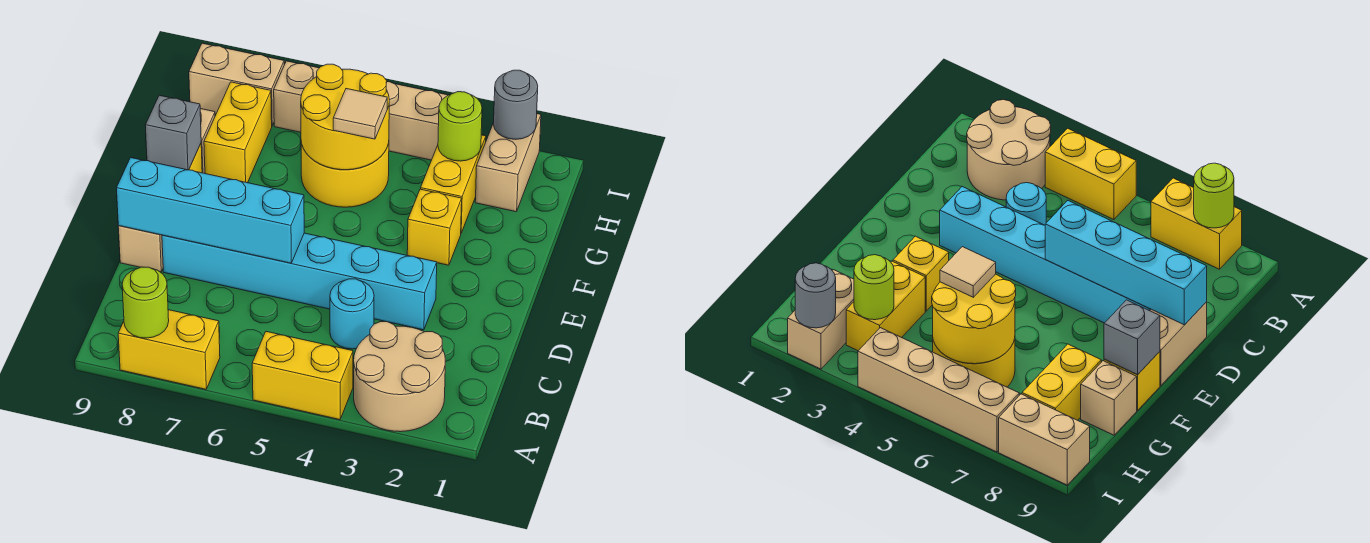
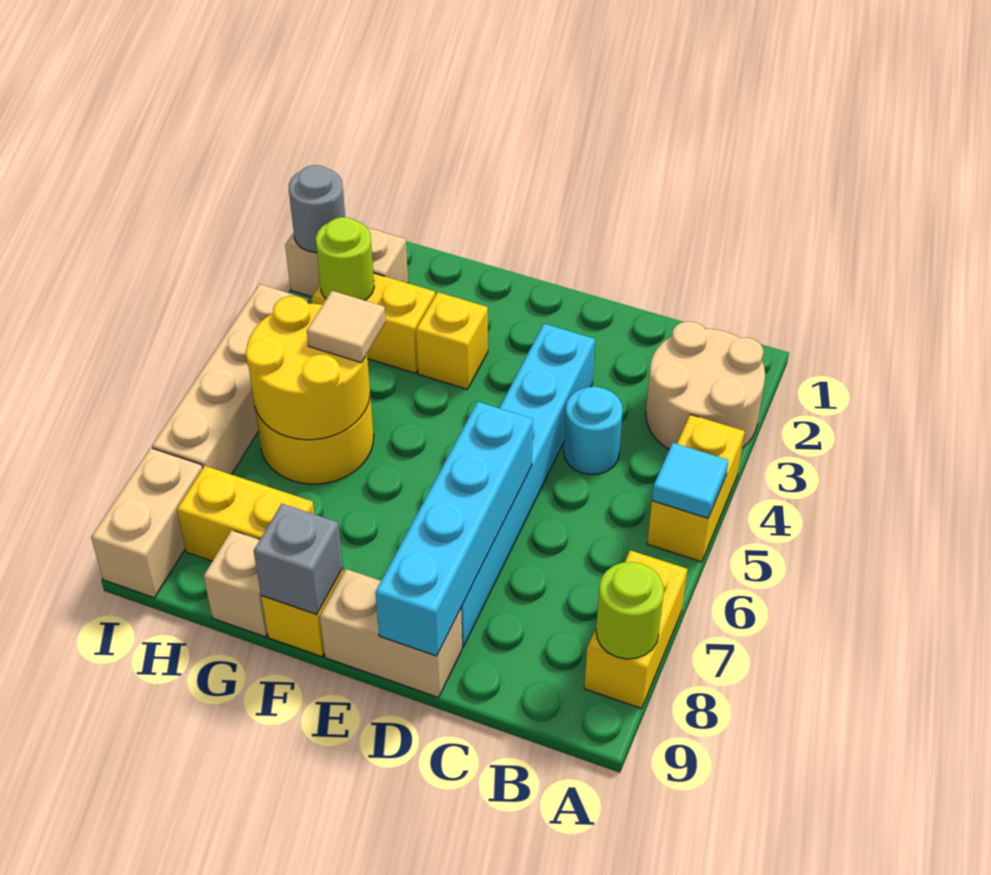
none -> cyan tile A5 level 2

